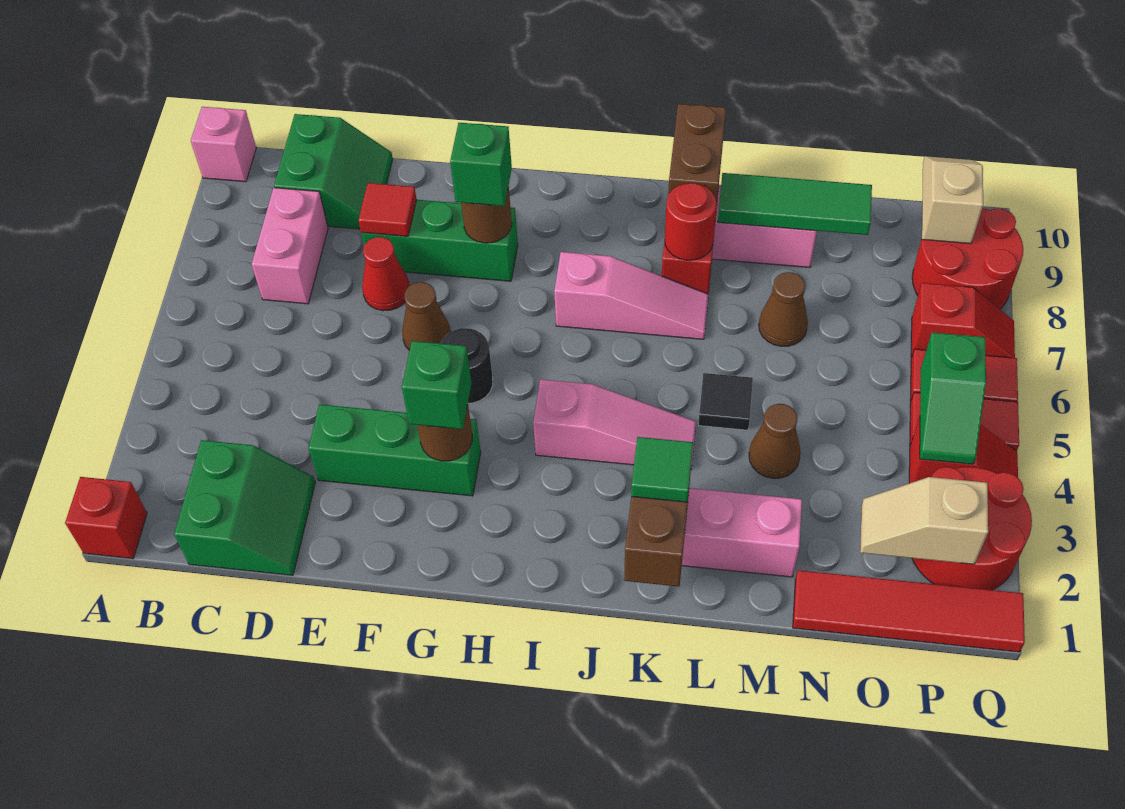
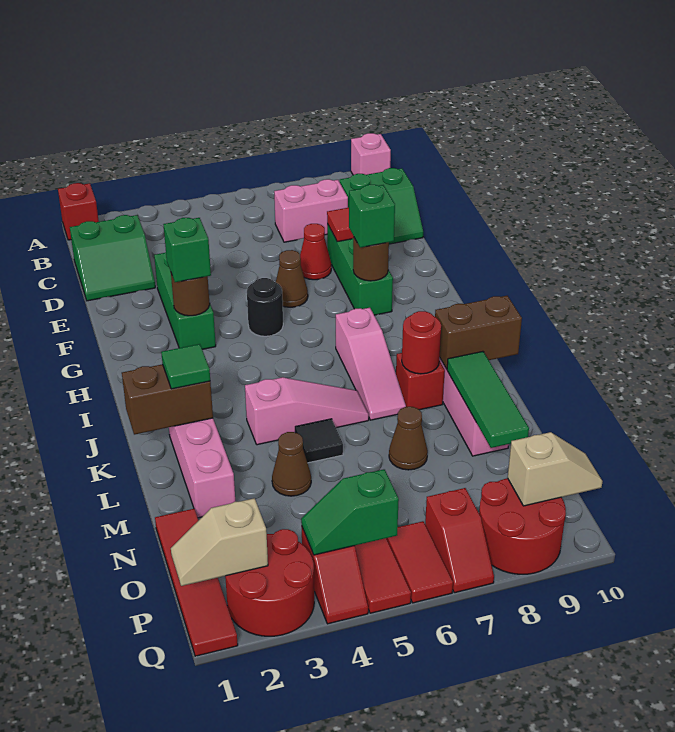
pink slope I4:K4 level 1 top I -> pink slope K4:K6 level 1 top 4
tan slope O2:P2 level 2 top P -> tan slope P1:P2 level 2 top 2

